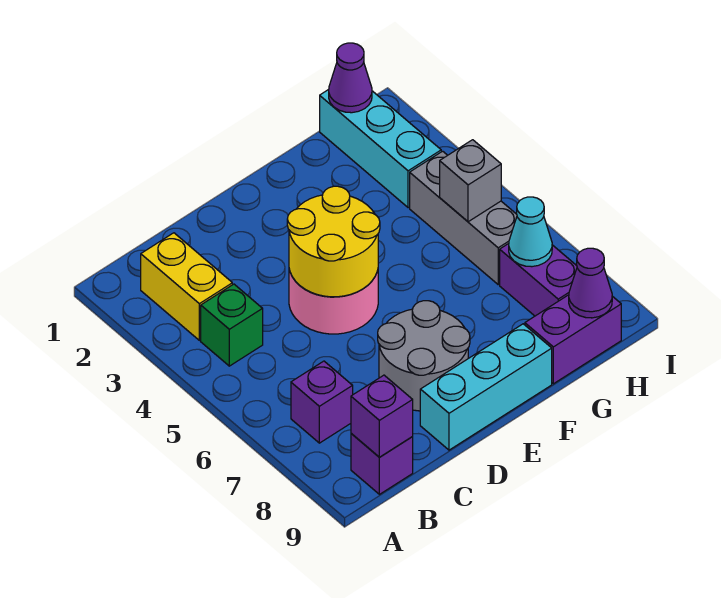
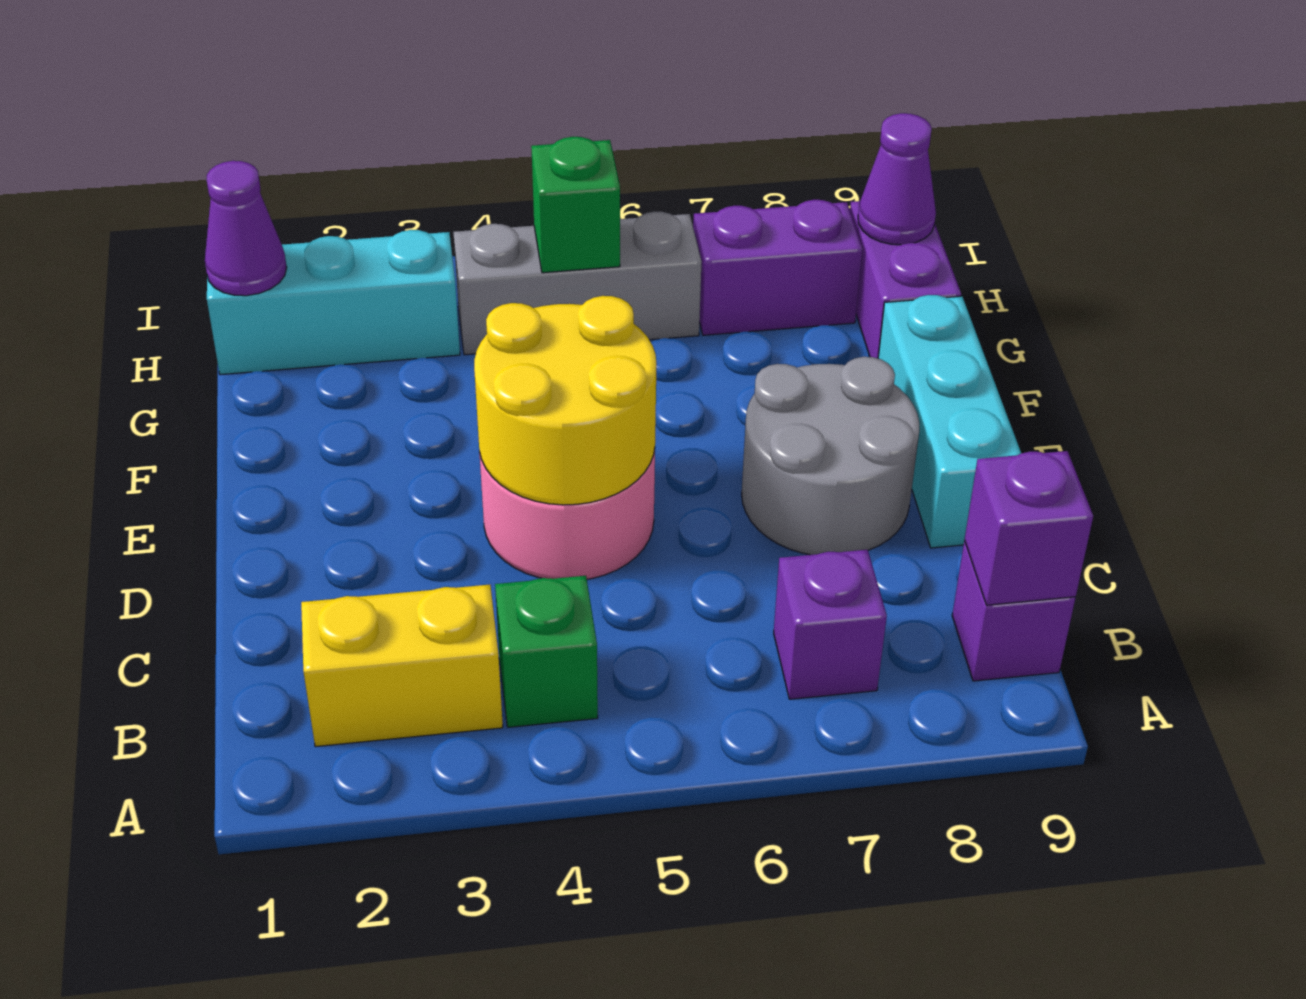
grey brick H5 level 2 -> green brick H5 level 2
cyan cone H7 level 2 -> none

